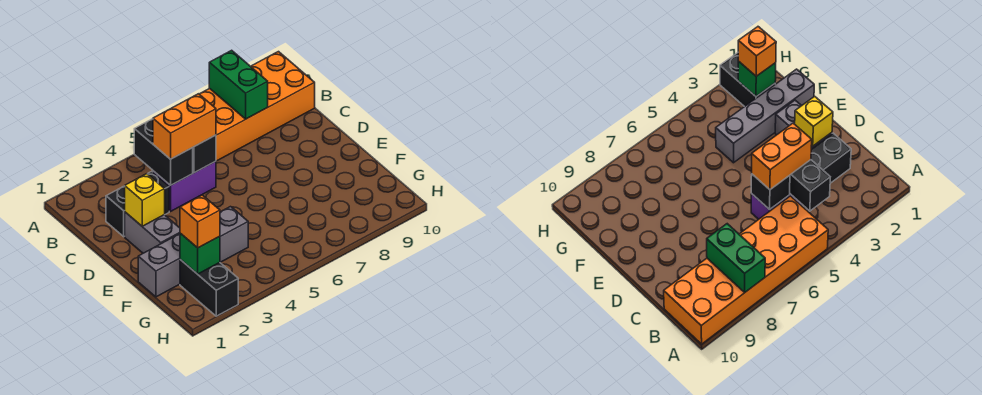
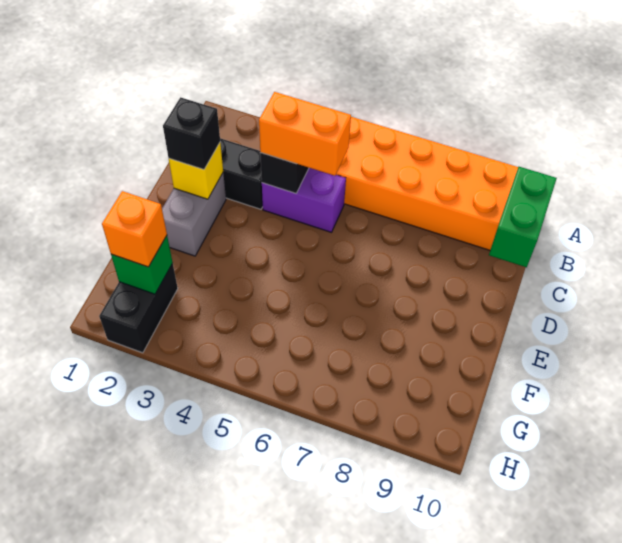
green brick A8:B8 level 2 -> green brick B10:C10 level 2
black brick C5 level 2 -> black brick D2 level 3
grey brick F1:F4 level 1 -> none

